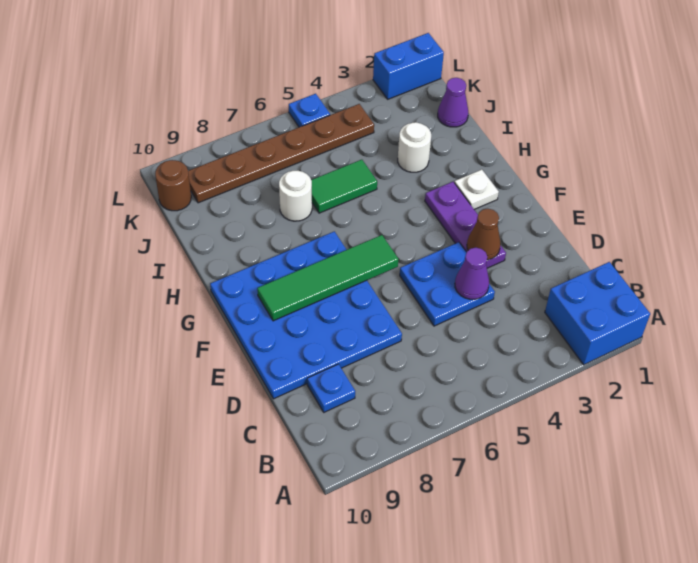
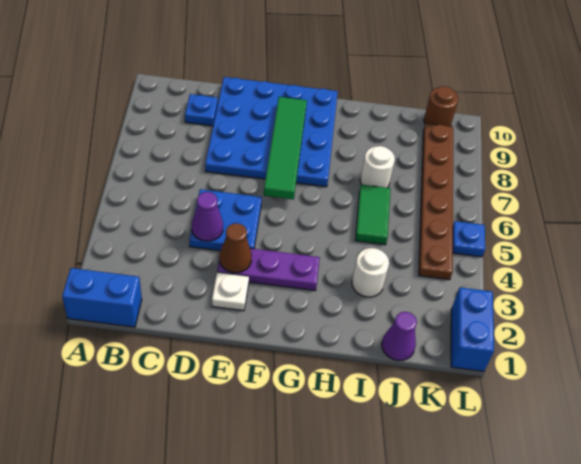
blue brick A1:B2 level 1 -> blue brick A1:B1 level 1
white plate G2 level 1 -> white plate E2 level 1

